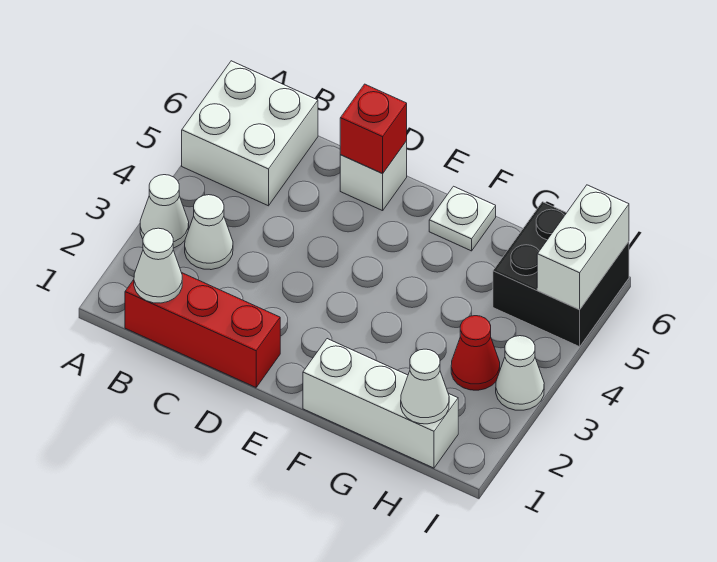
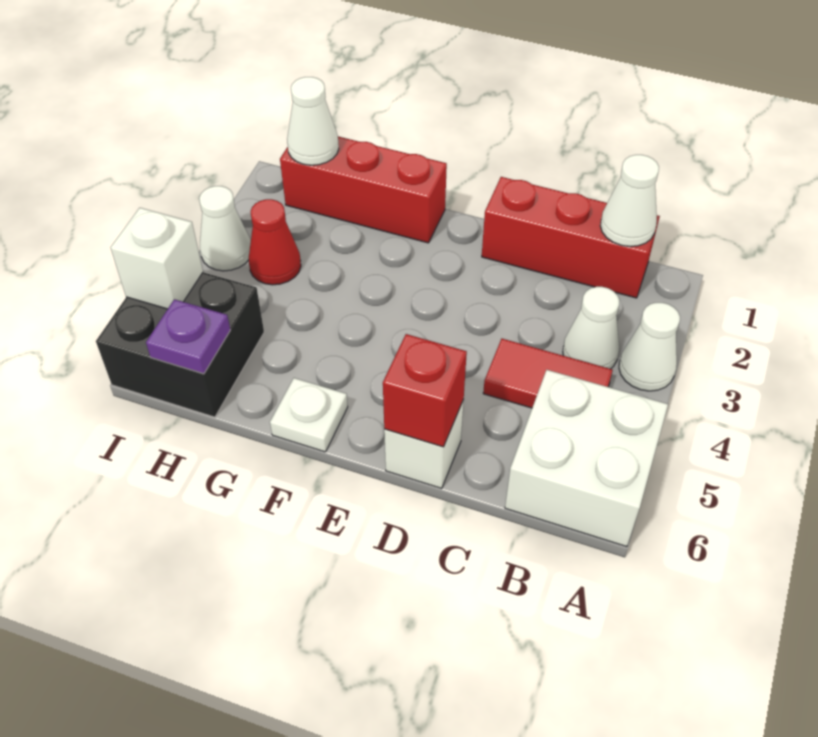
none -> red tile B4:C4 level 1
white brick F1:H1 level 1 -> red brick F1:H1 level 1
none -> purple plate H6 level 2
white brick I5:I6 level 2 -> white brick I5 level 2

